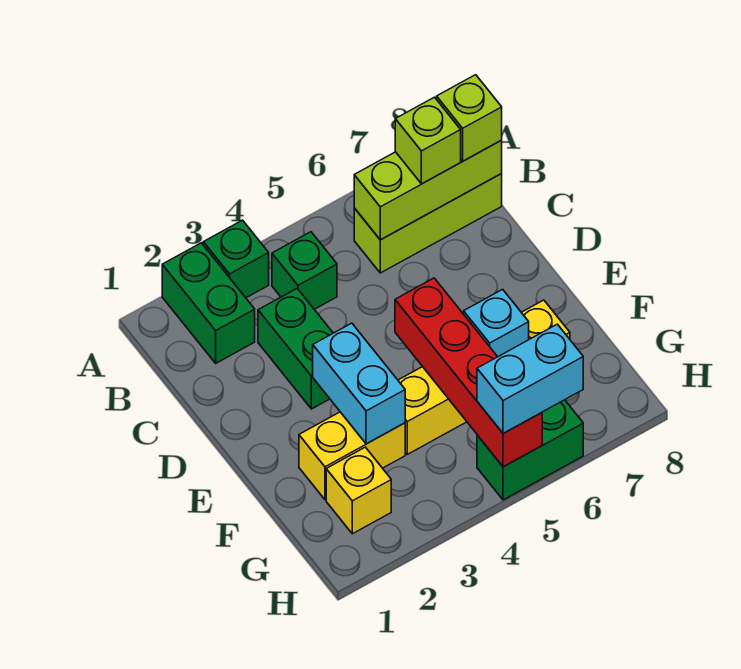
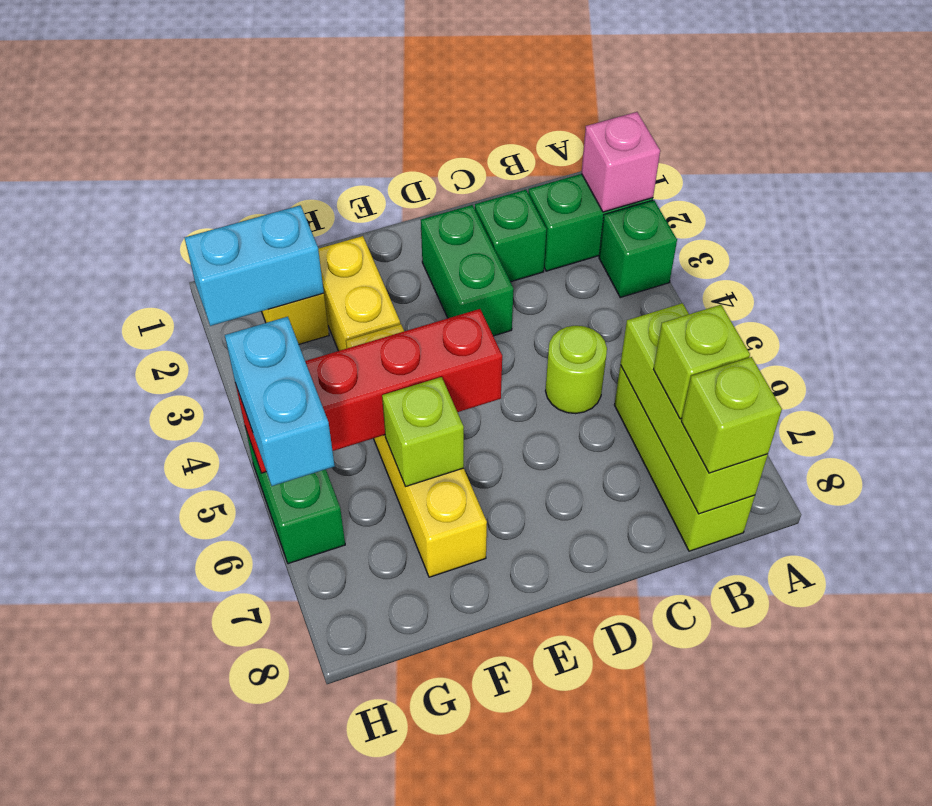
none -> pink brick A2 level 2
green brick B4 level 1 -> green brick C2 level 1
green brick C3:D3 level 1 -> green brick D2:D3 level 1
none -> lime round brick C5 level 1
cyan brick E3:F3 level 2 -> cyan brick G2:H2 level 2
cyan brick F6 level 2 -> lime brick F6 level 2

